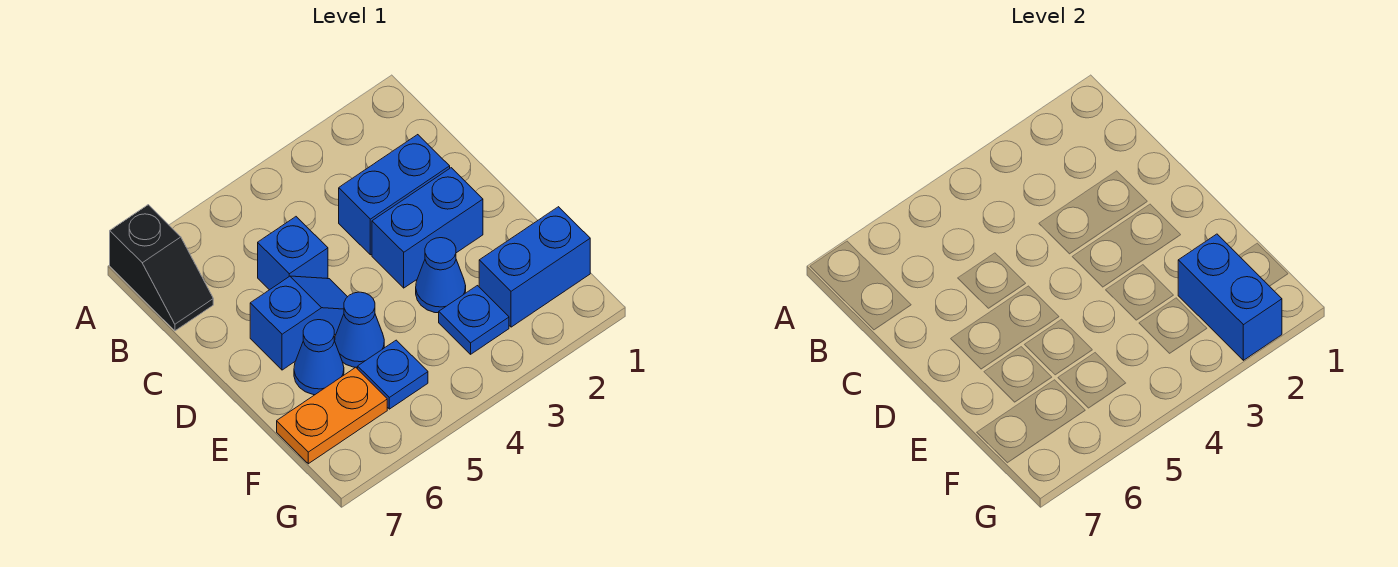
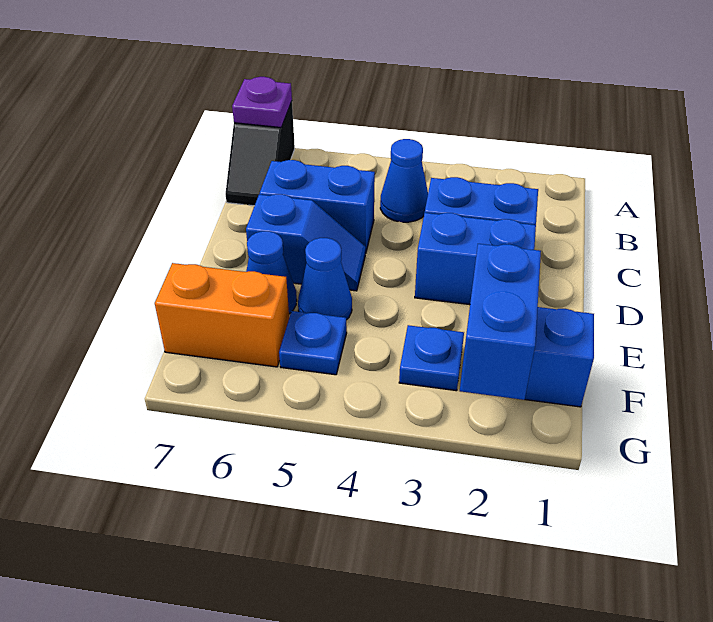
none -> purple plate A7 level 2
blue brick C5 level 1 -> blue brick C5:C6 level 1
blue cone E3 level 1 -> blue cone B4 level 1
orange plate F6:F7 level 1 -> orange brick F6:F7 level 1

